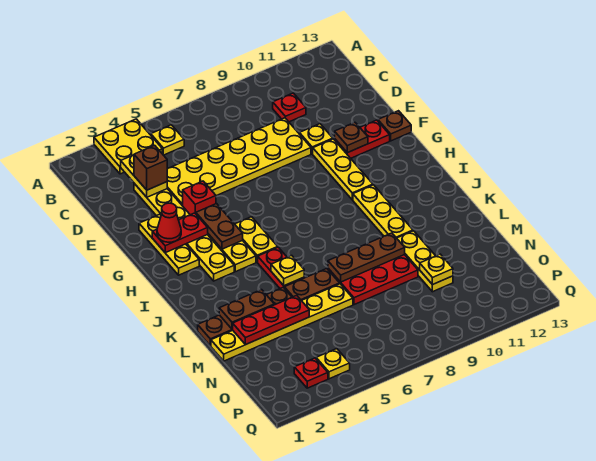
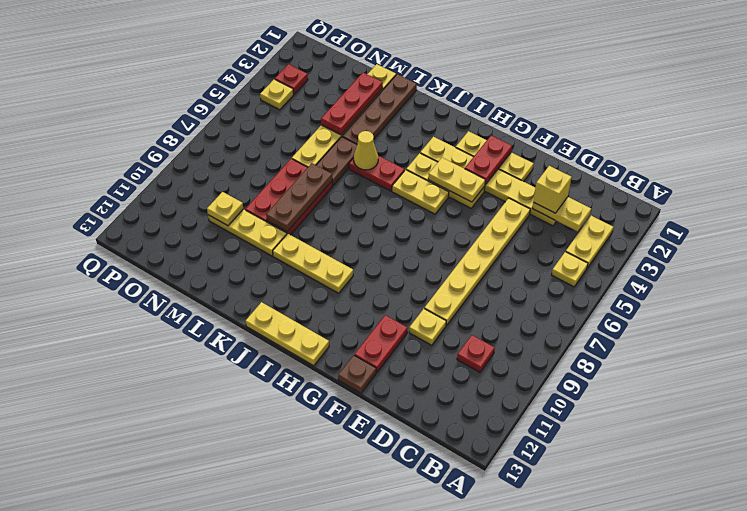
yellow plate A3:B4 level 1 -> yellow plate B3:B4 level 1
brown brick D3 level 3 -> yellow brick D3 level 3
yellow plate D4:E9 level 1 -> yellow plate E4:E9 level 1
red brick F4 level 1 -> none
yellow plate F10:H10 level 1 -> yellow plate H13:J13 level 1
brown plate F11 level 2 -> none
red cone G2 level 3 -> none
brown plate G4:H4 level 2 -> yellow plate G4:H4 level 2
yellow plate K5 level 2 -> yellow cone K5 level 2
brown plate L2:L3 level 2 -> none

